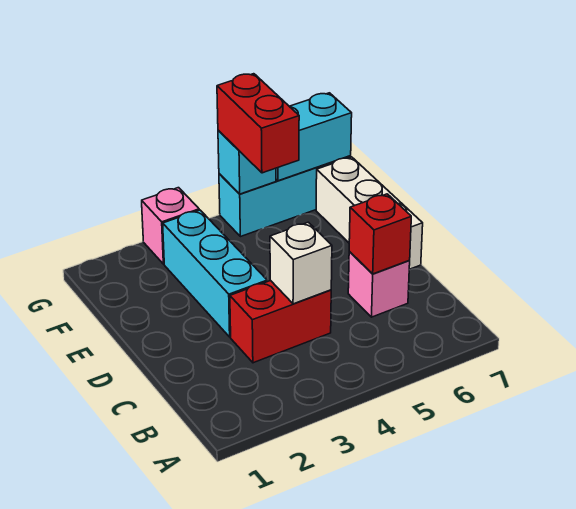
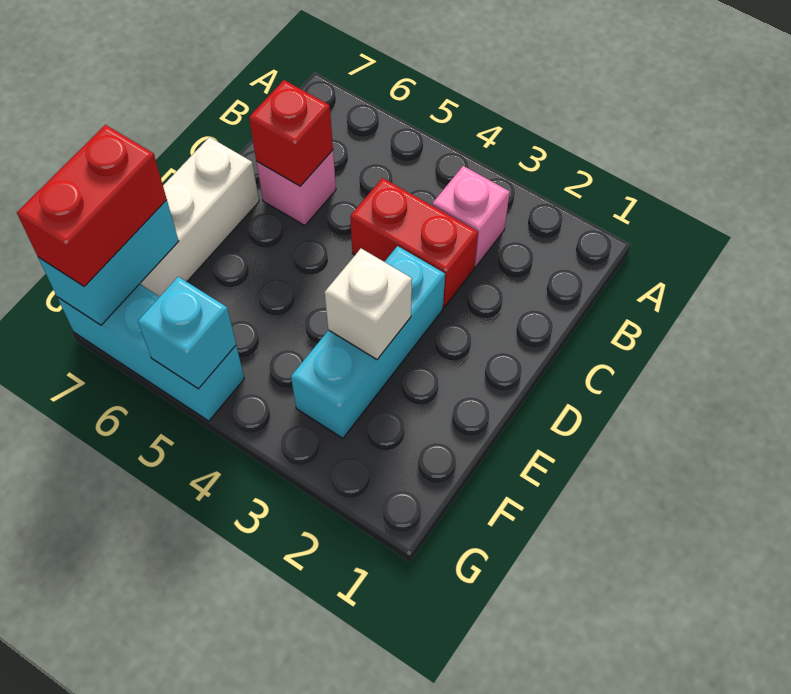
white brick C4 level 2 -> white brick E3 level 2
red brick F5:G5 level 3 -> red brick F7:G7 level 3
pink brick G3 level 1 -> pink brick B3 level 1
cyan brick G6:G7 level 2 -> cyan brick F7:G7 level 2

